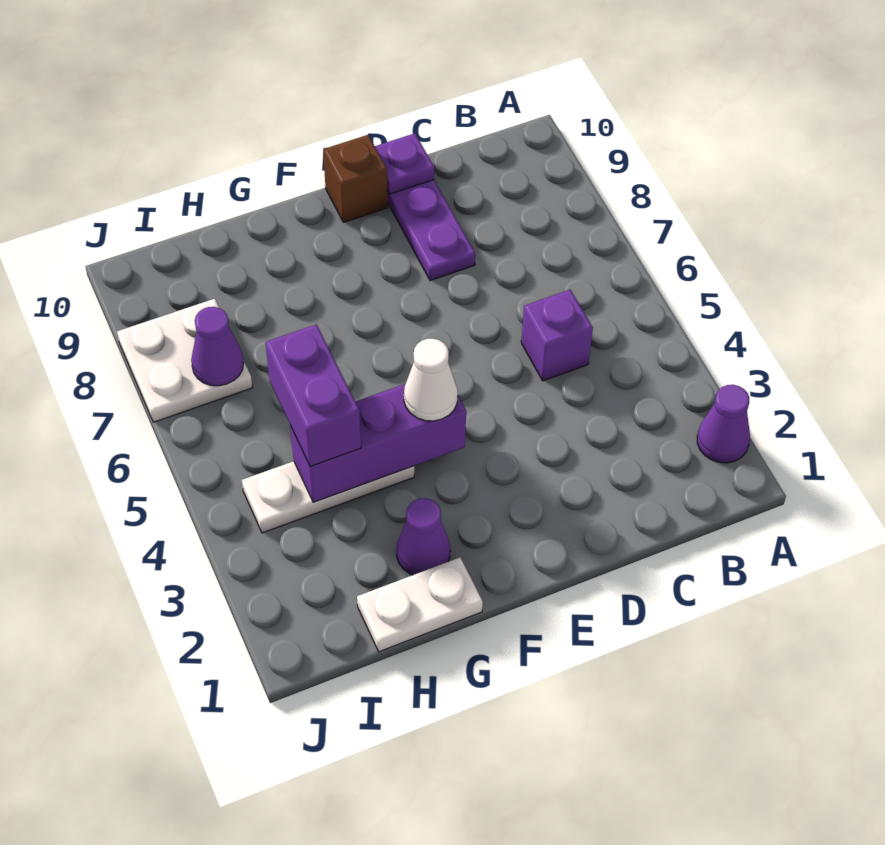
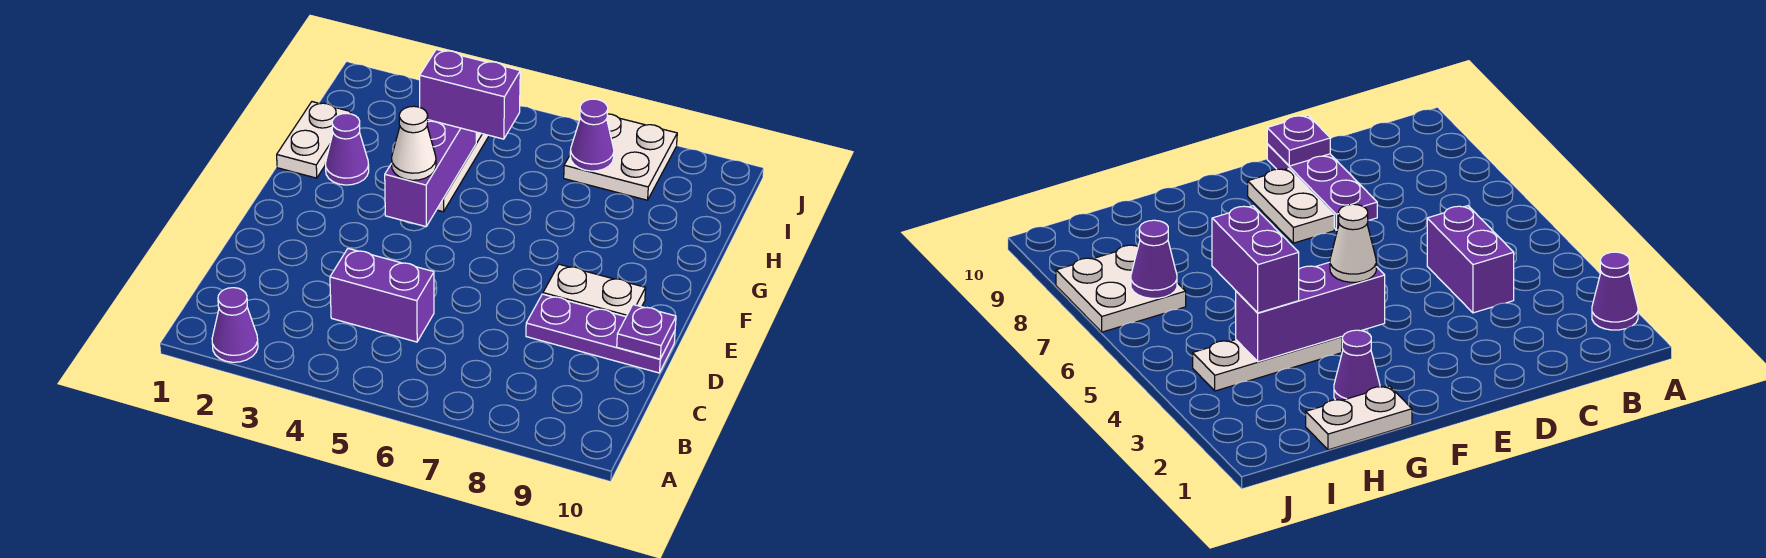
purple brick C5 level 1 -> purple brick C4:C5 level 1
none -> white plate E8:E9 level 1
brown brick E10 level 1 -> none

